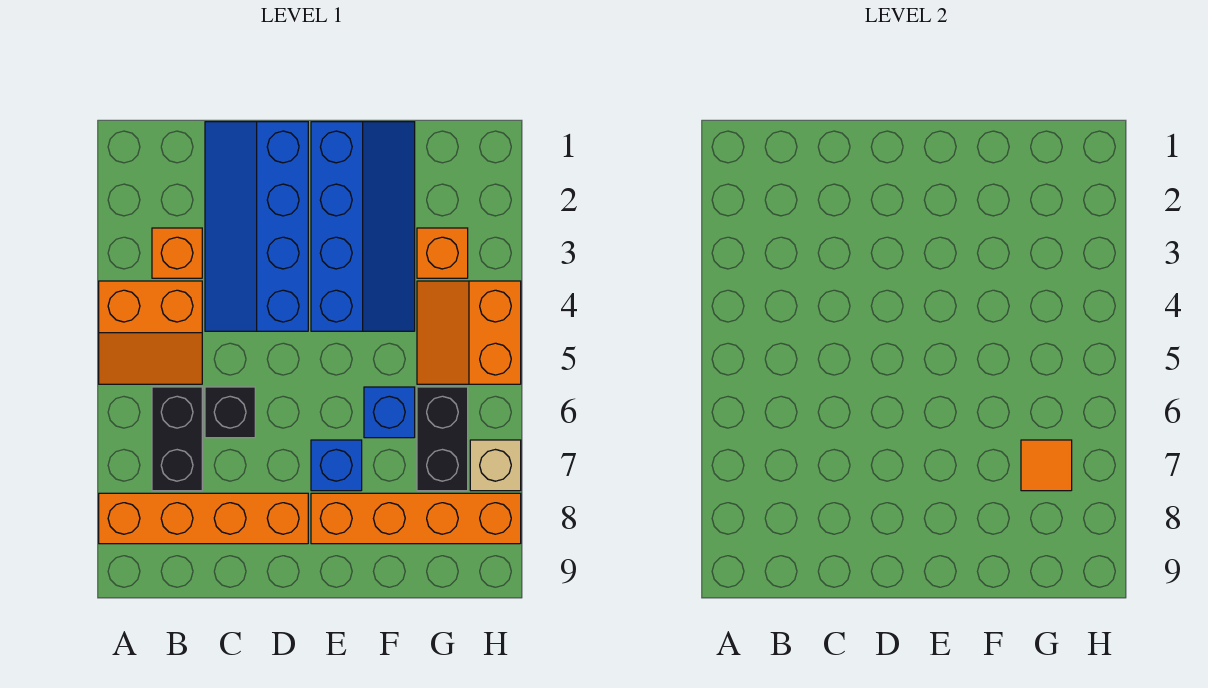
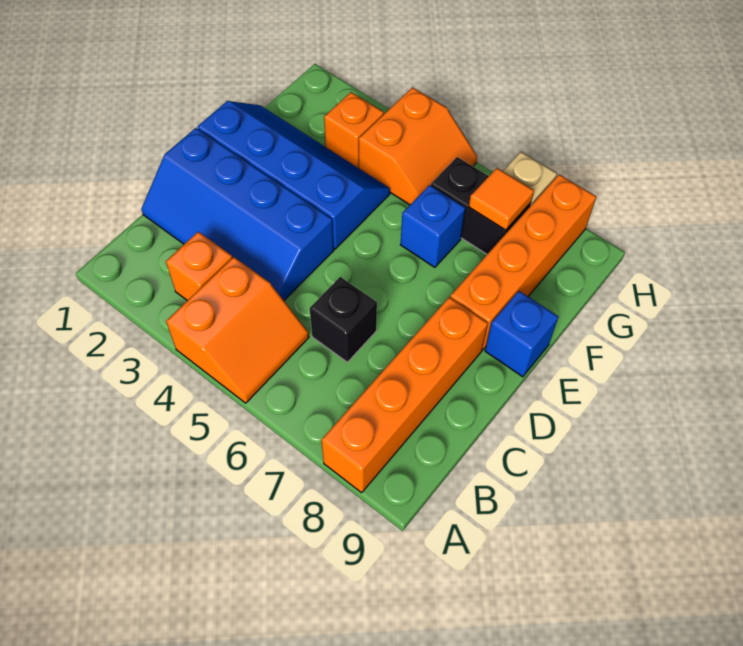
black brick B6:B7 level 1 -> none
blue brick E7 level 1 -> blue brick E9 level 1
orange slope G4:H5 level 1 top H -> orange slope G4:H5 level 1 top 4

